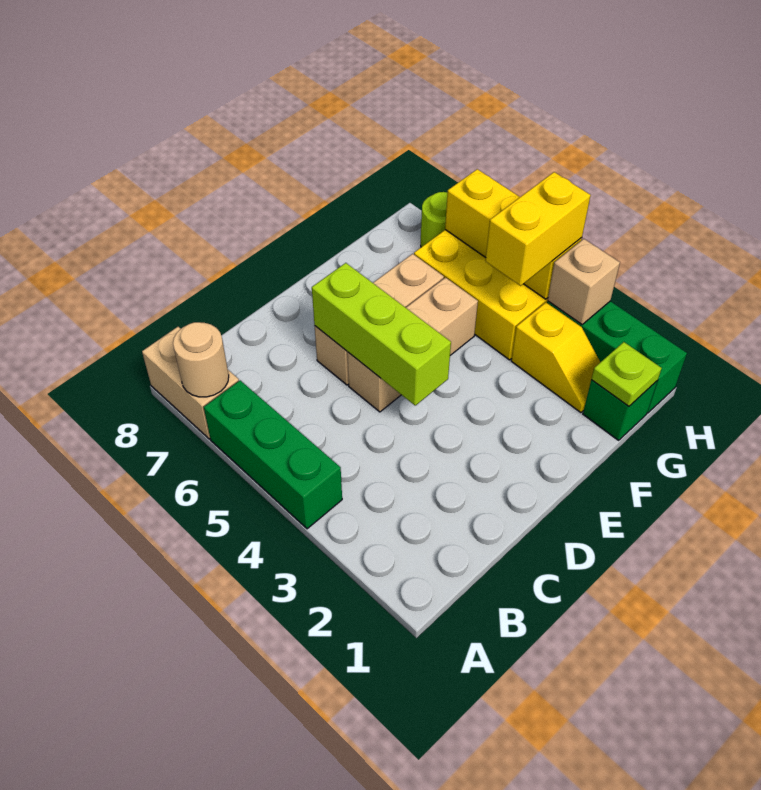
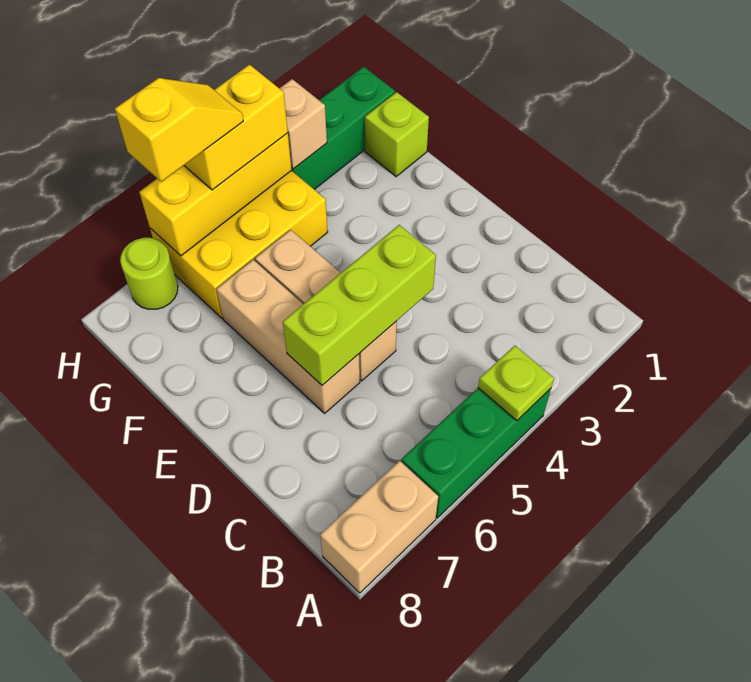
tan round brick A7 level 2 -> none
green brick G1 level 1 -> lime brick G1 level 1
lime plate G1 level 2 -> lime plate A4 level 2
yellow slope G2:G3 level 1 top 3 -> yellow slope H5:H6 level 4 top 6
yellow brick G4:H4 level 3 -> yellow brick H4:H5 level 3

